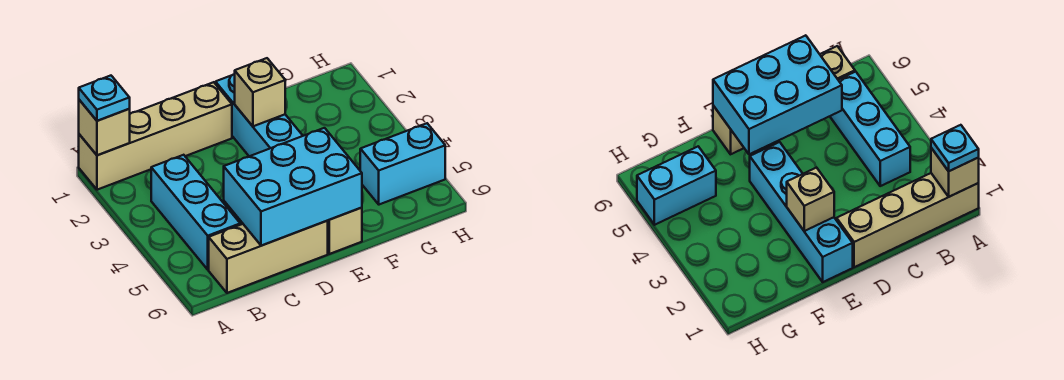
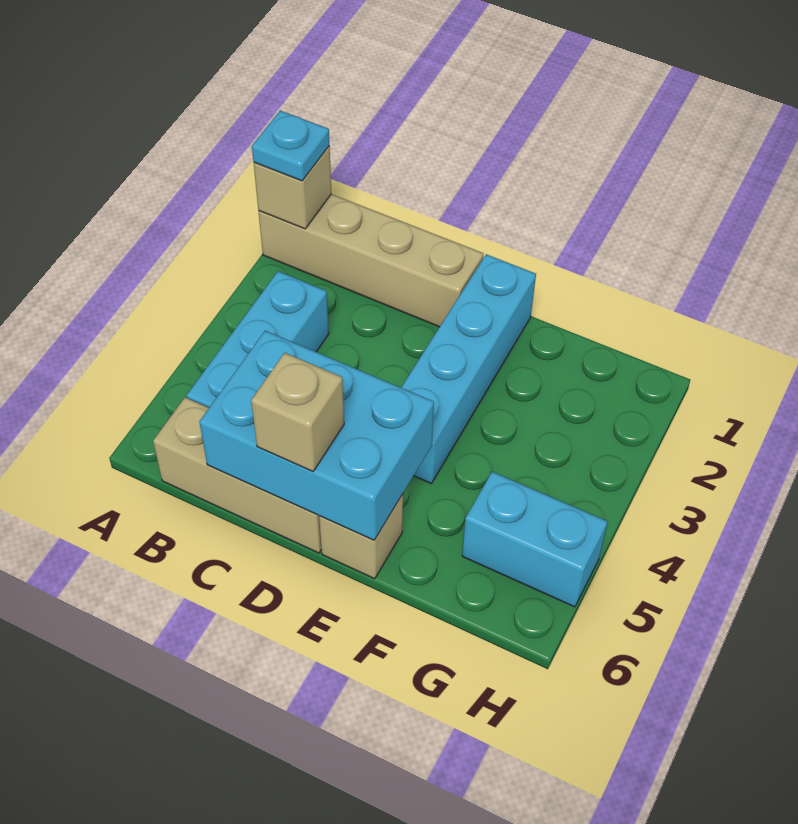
tan brick E2 level 2 -> tan brick D6 level 3

